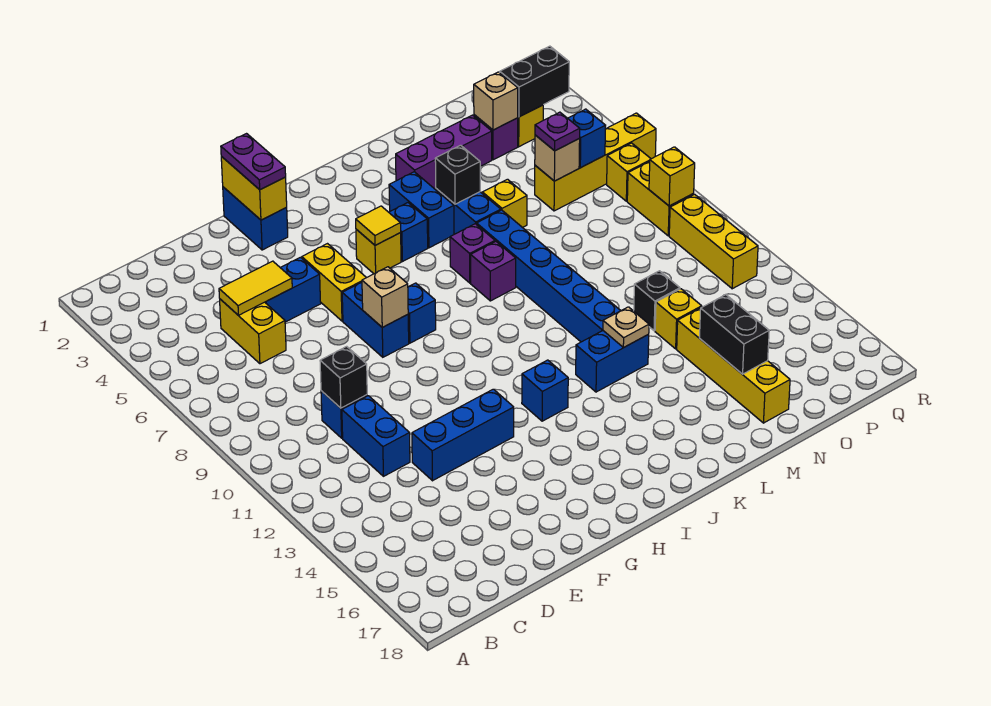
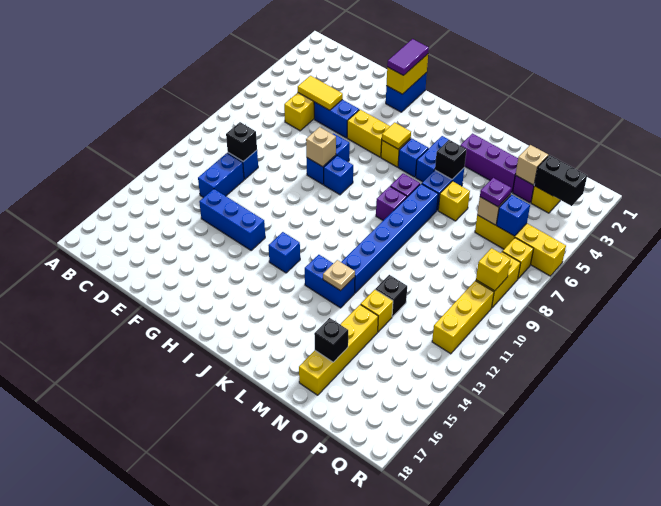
purple plate G1:G2 level 3 -> purple tile G1:G2 level 3
yellow brick G5:G6 level 1 -> yellow brick G5:H5 level 1
black brick N15:N16 level 2 -> black brick N16 level 2

